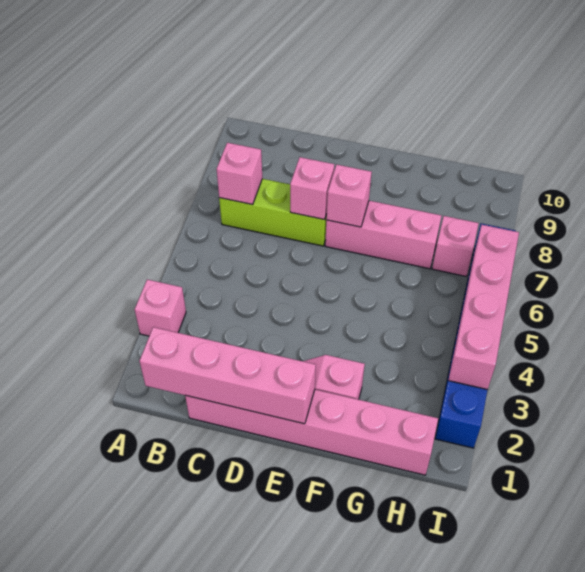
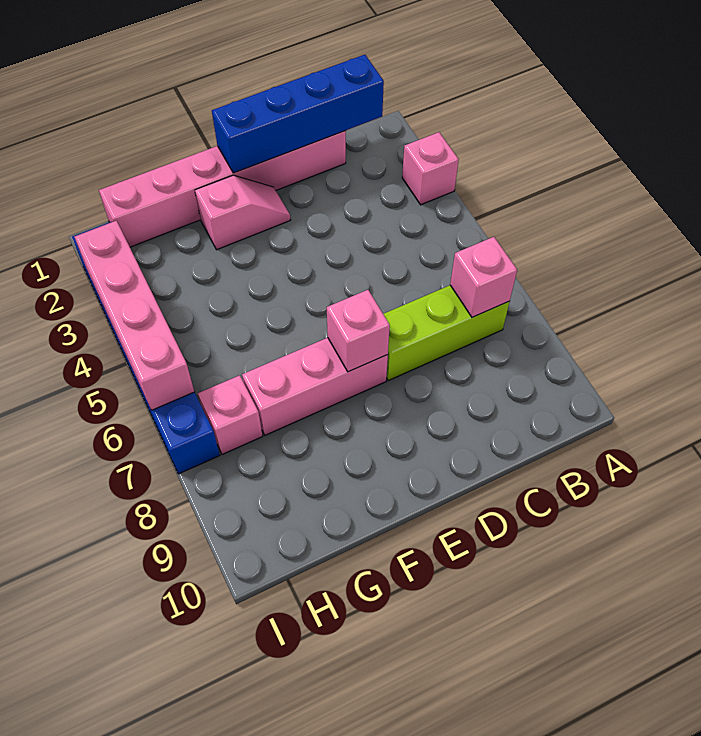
pink brick B1:E1 level 2 -> blue brick B1:E1 level 2
pink brick D7 level 2 -> none

